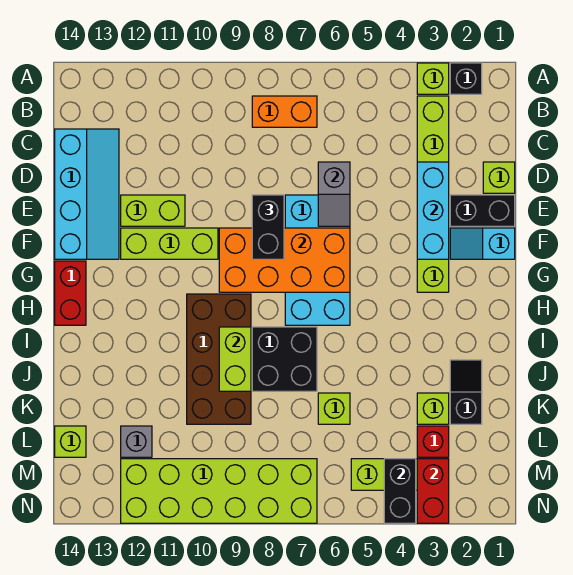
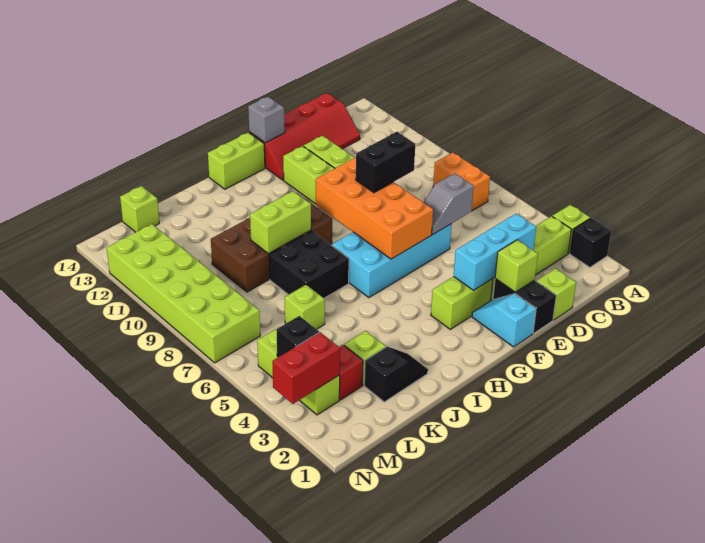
cyan slope C13:F14 level 1 top 14 -> red slope C13:F14 level 1 top 14
none -> lime brick E2 level 2
red brick G14:H14 level 1 -> lime brick G14:H14 level 1
grey brick L12 level 1 -> grey brick F14 level 2
black brick M4:N4 level 2 -> black brick M4 level 2

